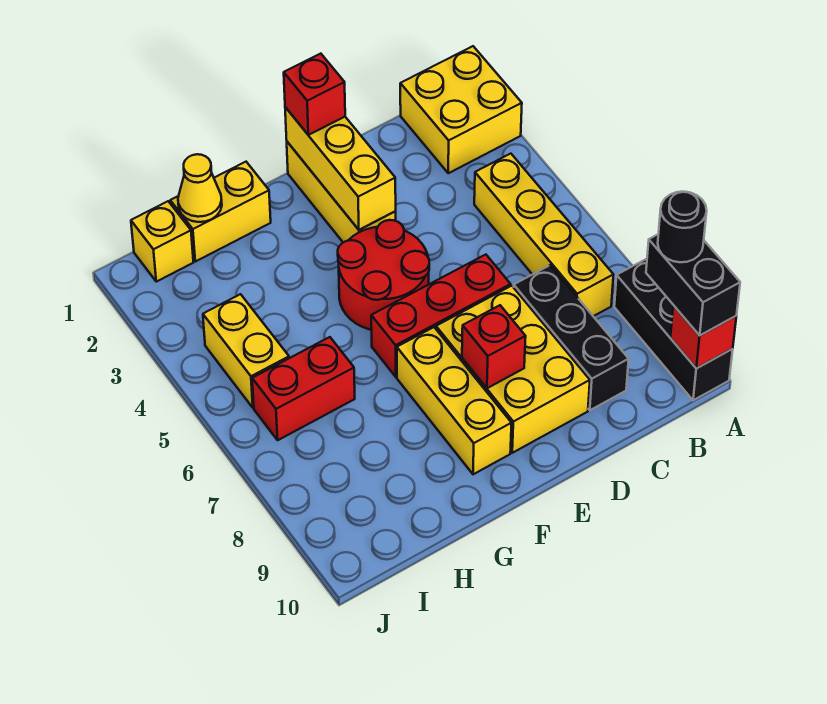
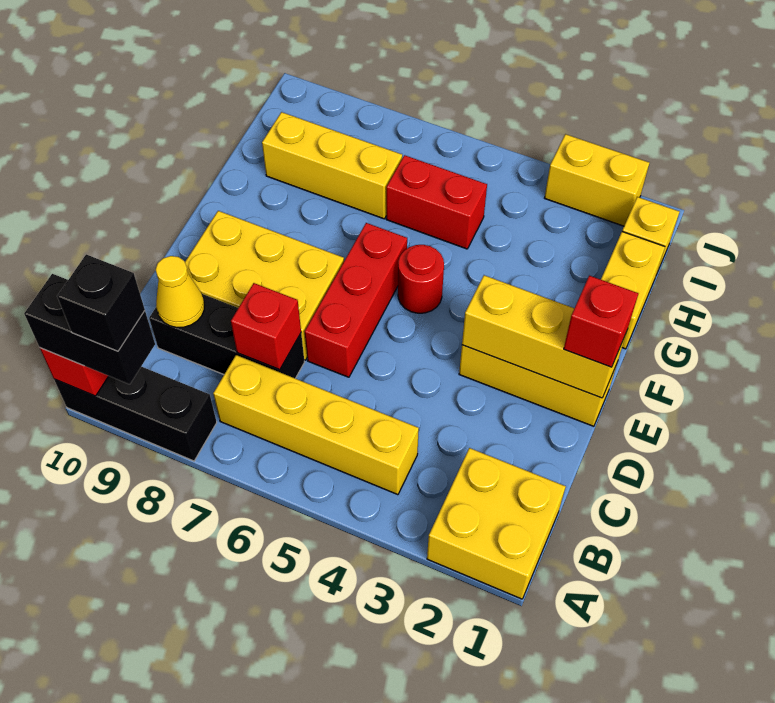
black round brick A9 level 4 -> black brick A9 level 4
red round brick E4:F5 level 1 -> red round brick F5 level 1
red brick E8 level 2 -> red brick C7 level 2
yellow brick F7:F9 level 1 -> yellow brick H7:H9 level 1
yellow cone H1 level 2 -> yellow cone C9 level 2
red brick H6:I6 level 1 -> red brick H5:H6 level 1
yellow brick I4:I5 level 1 -> yellow brick J2:J3 level 1

